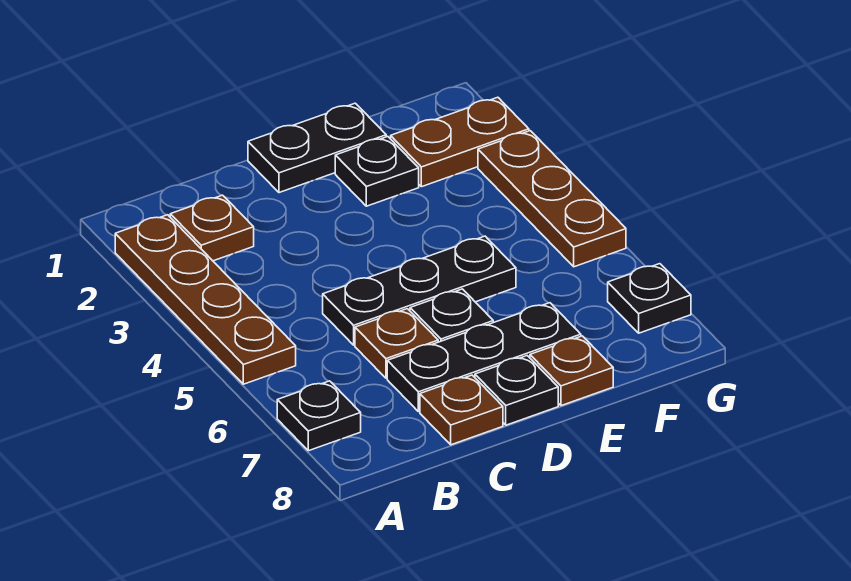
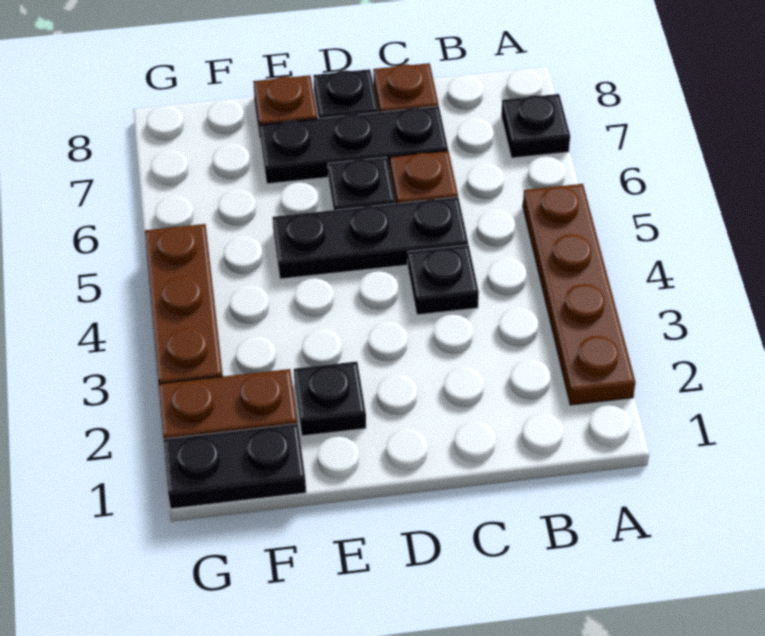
brown plate B2 level 1 -> none
black plate D1:E1 level 1 -> black plate F1:G1 level 1
black plate G7 level 1 -> black plate C4 level 1

